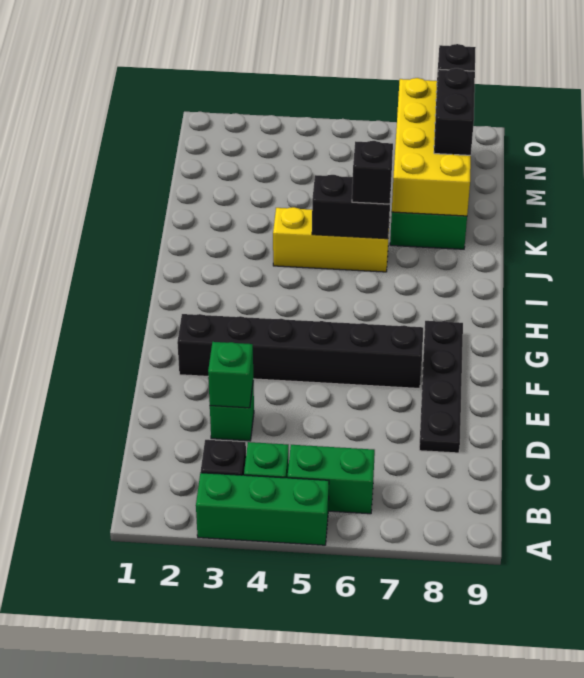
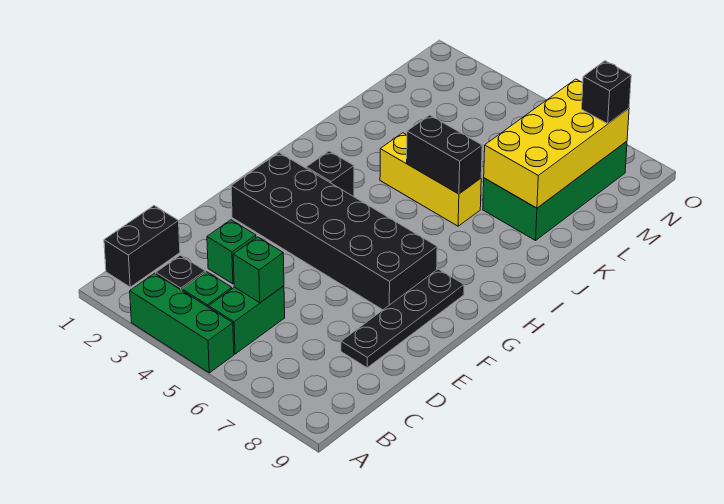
green brick B5:B6 level 1 -> green brick B5:C5 level 1
green brick D3 level 2 -> green brick C5 level 2
black brick F2:F7 level 1 -> black brick F2:G7 level 1
black brick J6 level 3 -> black brick H3 level 1
black brick L8:M8 level 3 -> black brick B1:C1 level 1

